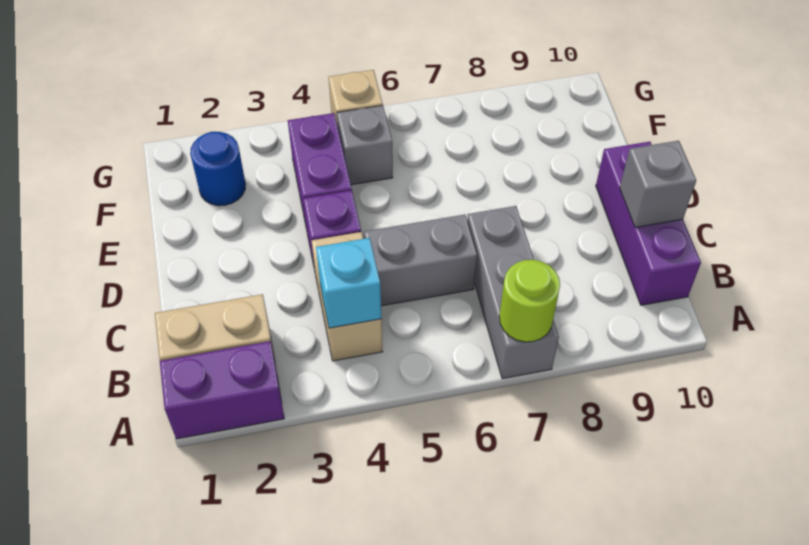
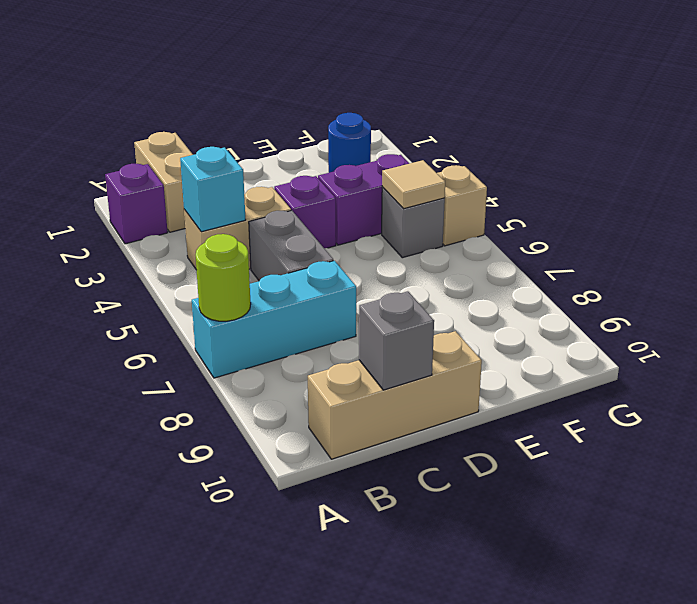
purple brick A1:A2 level 1 -> purple brick A2 level 1
grey brick A7:C7 level 1 -> cyan brick A7:C7 level 1
purple brick B10:D10 level 1 -> tan brick B10:D10 level 1
none -> tan tile F5 level 2

